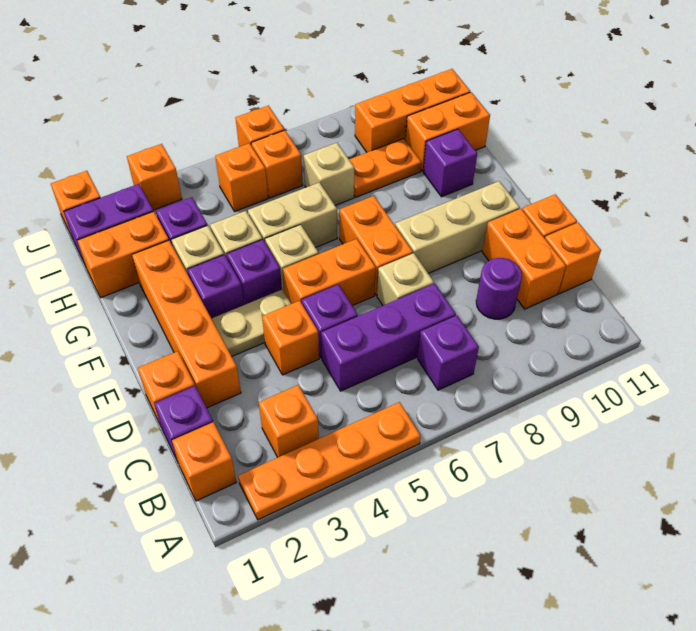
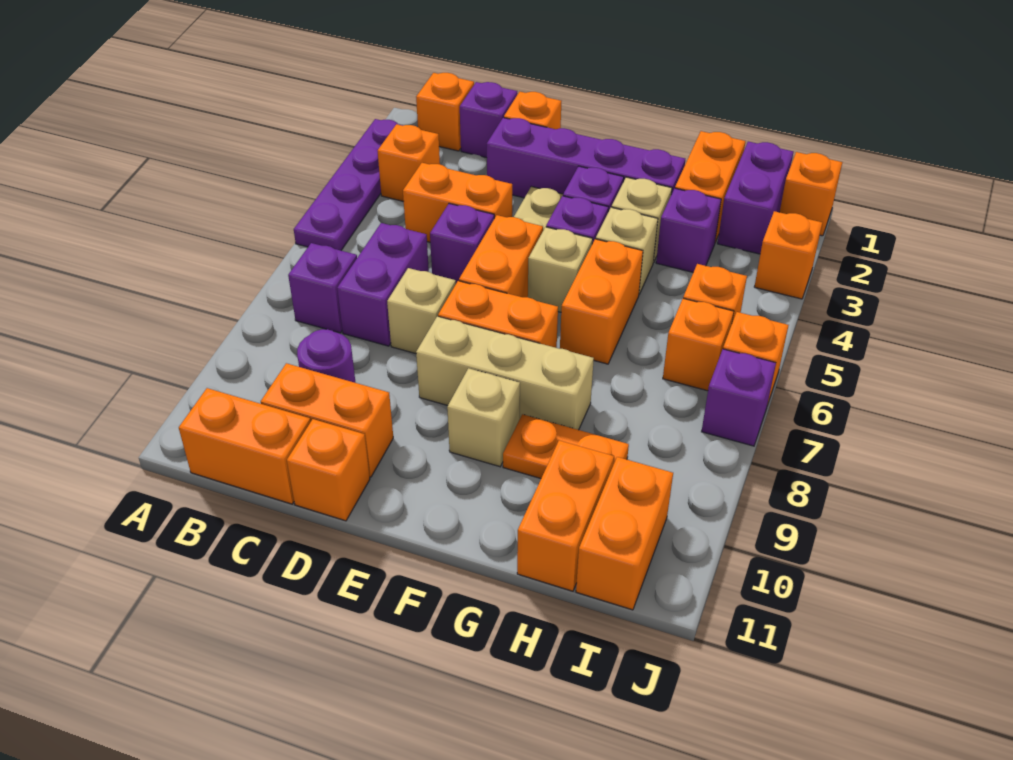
orange plate A2:A5 level 1 -> purple plate A2:A5 level 1
purple brick C5:C7 level 1 -> purple brick C6:C7 level 1
orange brick C11 level 1 -> orange brick B11:C11 level 1
orange brick D2:G2 level 1 -> purple brick D2:G2 level 1
orange brick D4 level 1 -> orange brick C4:D4 level 1
tan brick E8:E10 level 1 -> tan brick E8:G8 level 1
tan brick G5:G6 level 1 -> orange brick G5:G6 level 1
purple brick G10 level 1 -> purple brick J7 level 1
tan brick H7 level 1 -> tan brick F9 level 1
orange plate H8:H9 level 1 -> orange plate G9:H9 level 1
orange brick I9:I11 level 1 -> orange brick I10:I11 level 1

